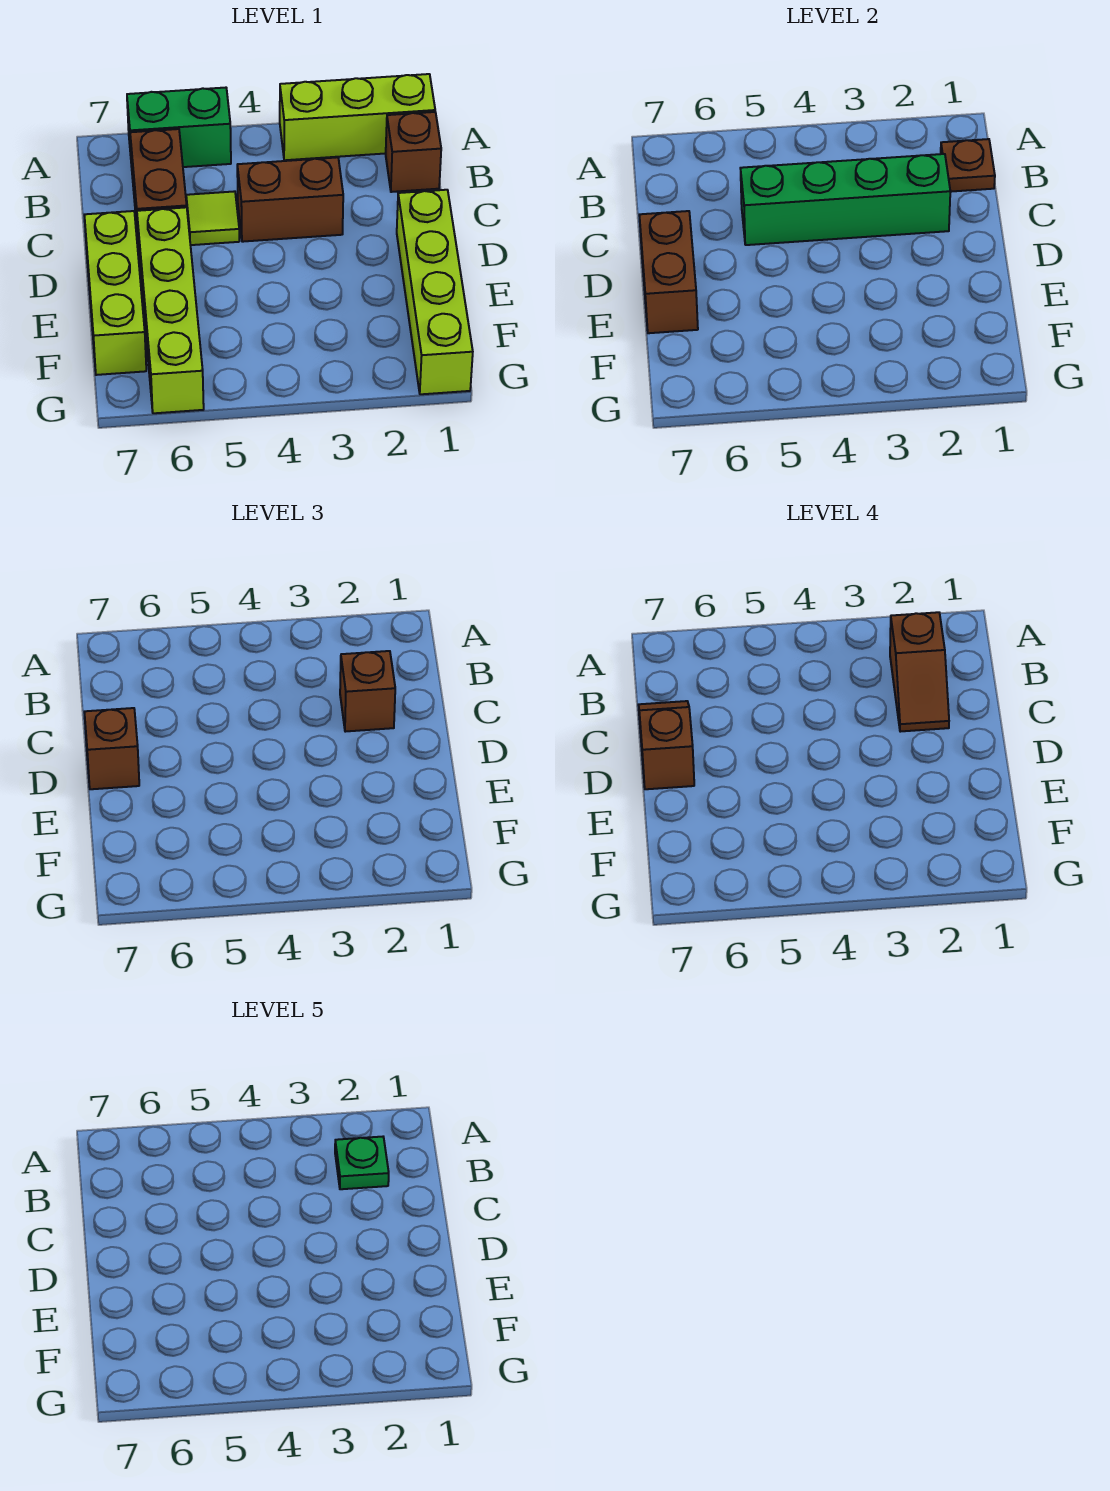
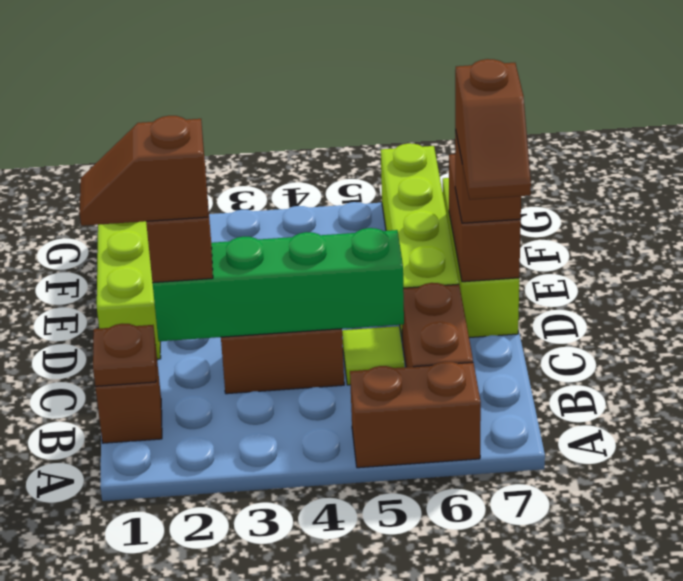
lime brick A1:A3 level 1 -> none
green brick A5:A6 level 1 -> brown brick A5:A6 level 1
brown slope B2:C2 level 4 top B -> brown slope C1:C2 level 4 top 2
green plate B2 level 5 -> none

